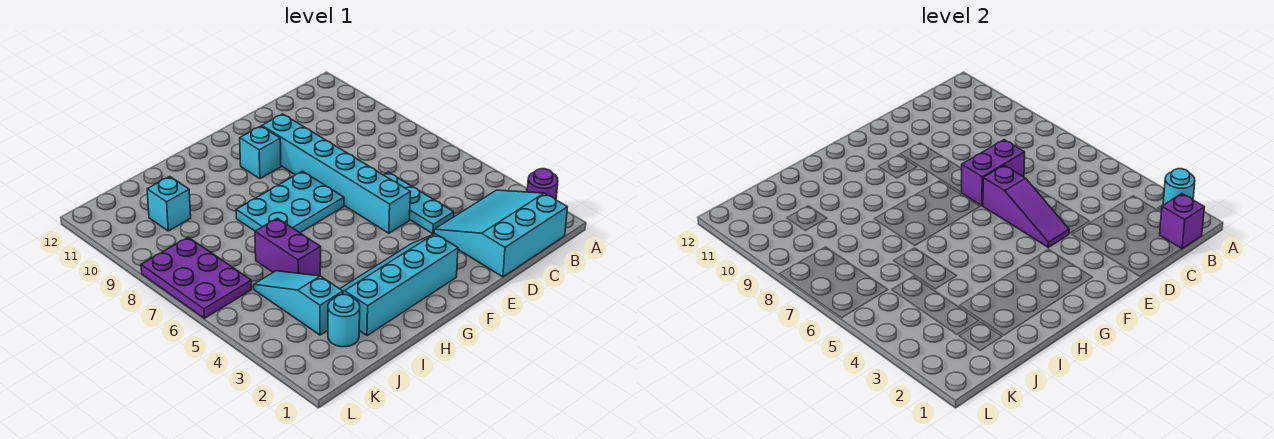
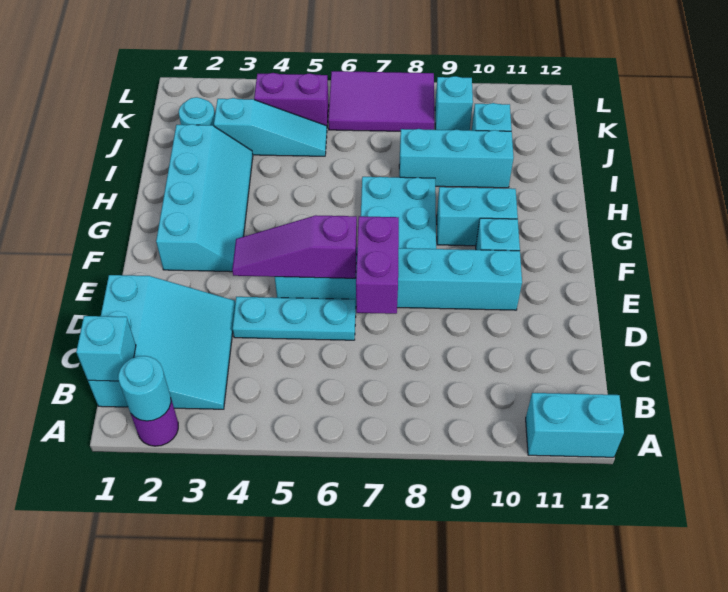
none -> cyan brick A11:A12 level 1
purple brick B1 level 2 -> cyan brick B1 level 2
none -> cyan brick G9:G10 level 1
purple brick I5:I6 level 1 -> purple brick K4:K5 level 1
none -> cyan brick I8:I10 level 1
purple plate K6:L8 level 1 -> purple tile K6:L8 level 1
none -> cyan brick K9 level 1

